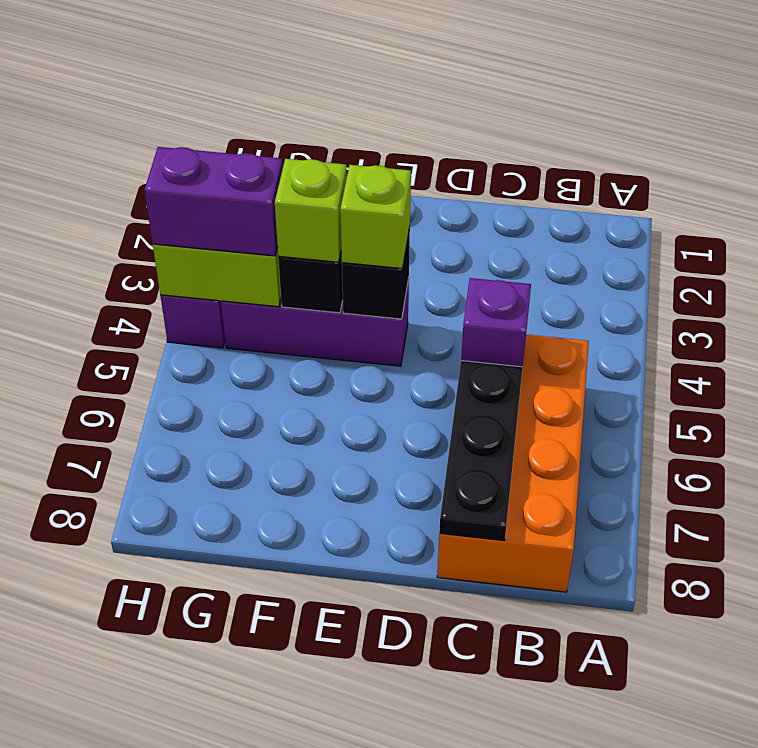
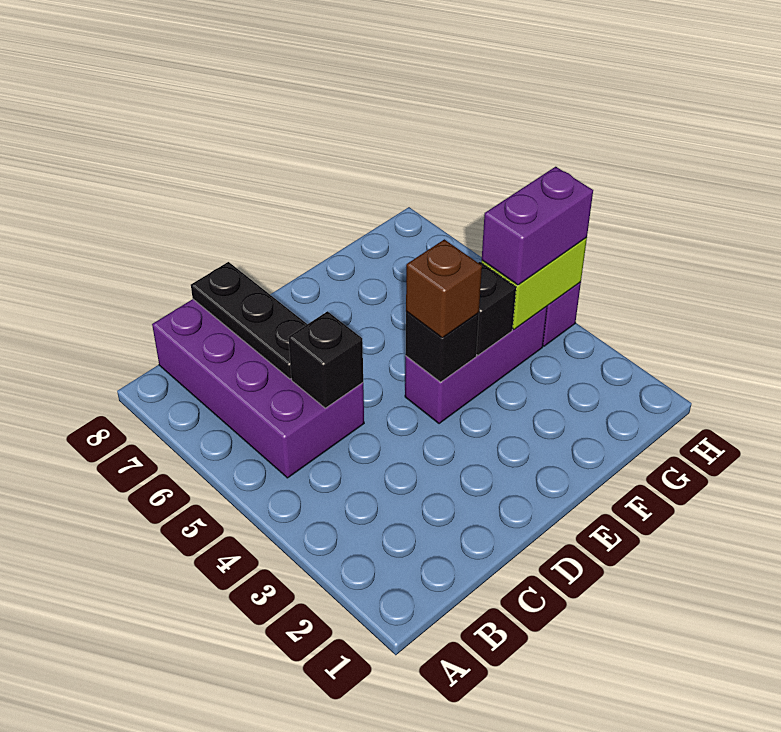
orange brick B5:C8 level 1 -> purple brick B5:C8 level 1
purple brick C5 level 2 -> black brick C5 level 2
lime brick E4 level 3 -> brown brick E4 level 3
lime brick F4 level 3 -> none

